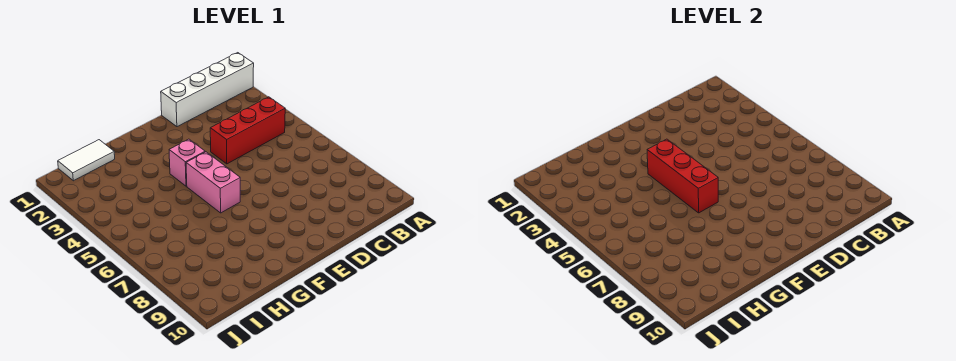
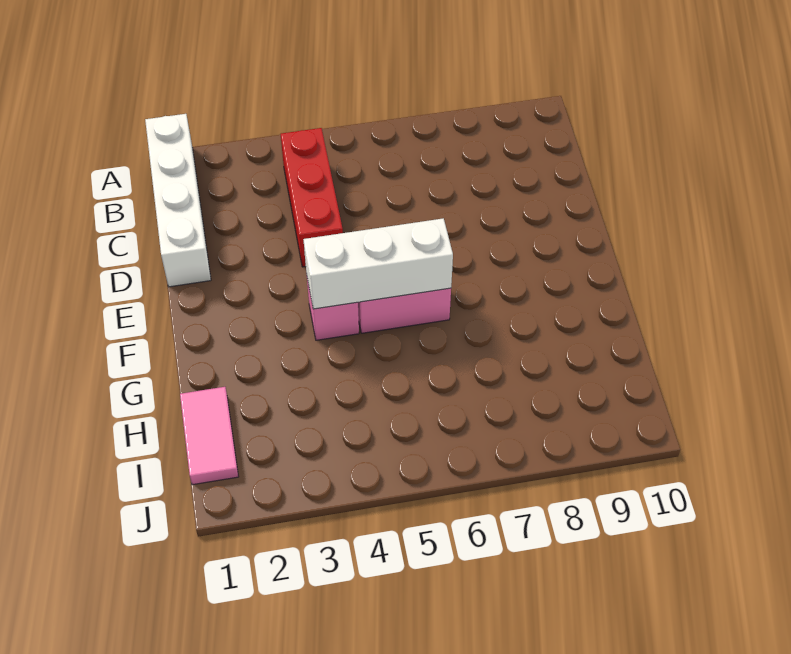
red brick F4:F6 level 2 -> white brick F4:F6 level 2
white tile H1:I1 level 1 -> pink tile H1:I1 level 1

